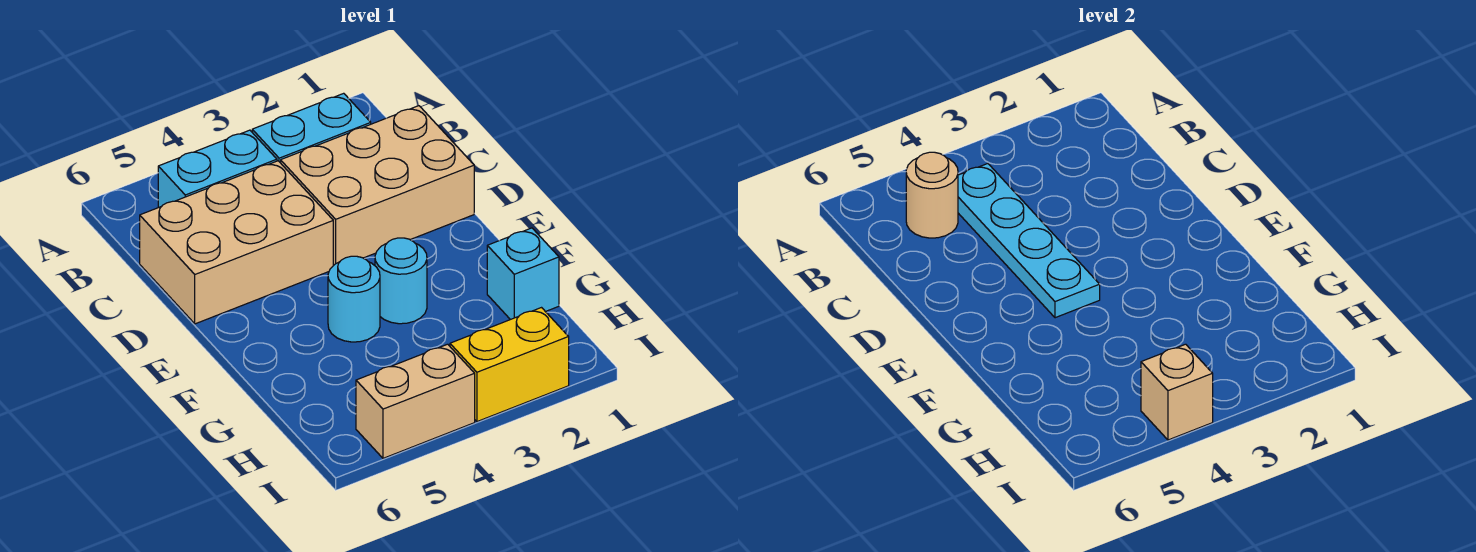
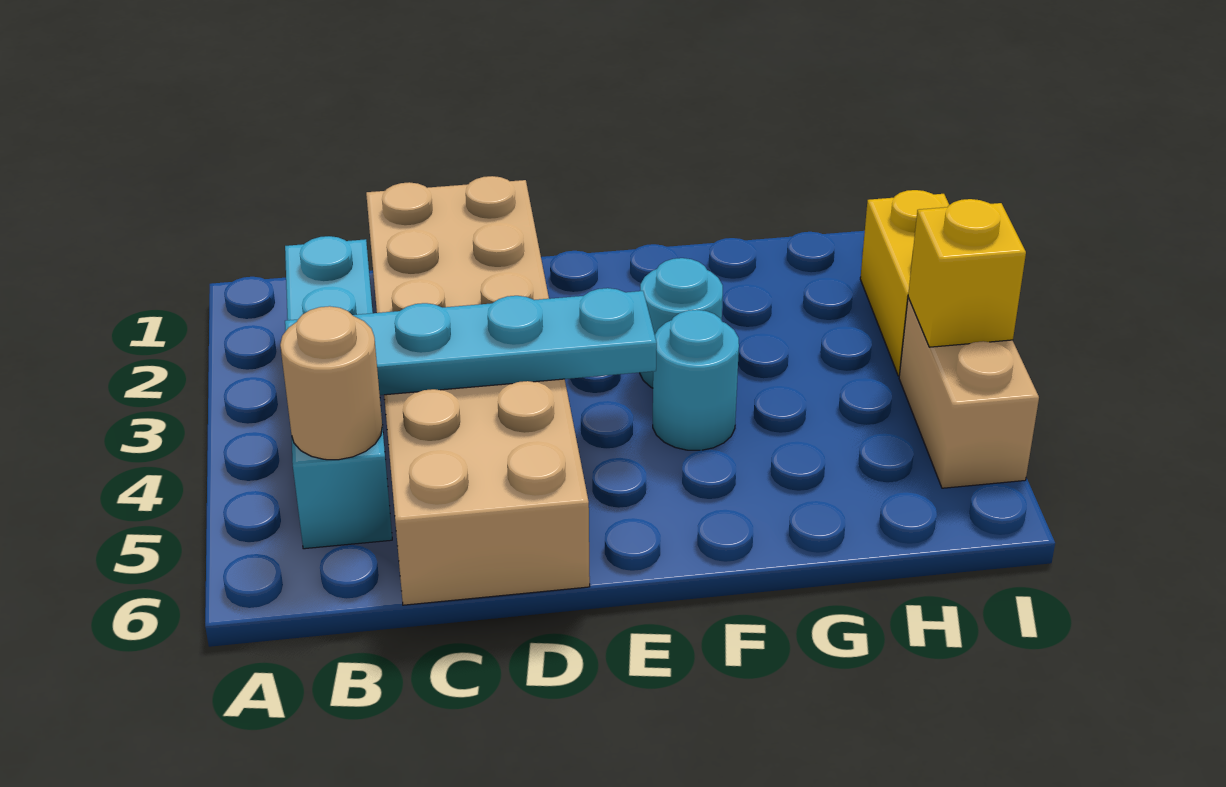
cyan brick G1 level 1 -> none
tan brick I4 level 2 -> yellow brick I4 level 2

